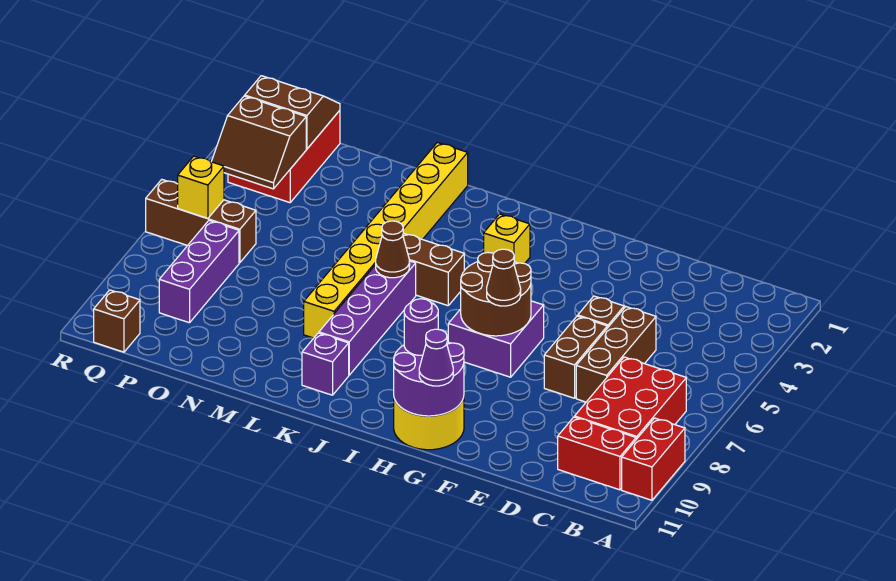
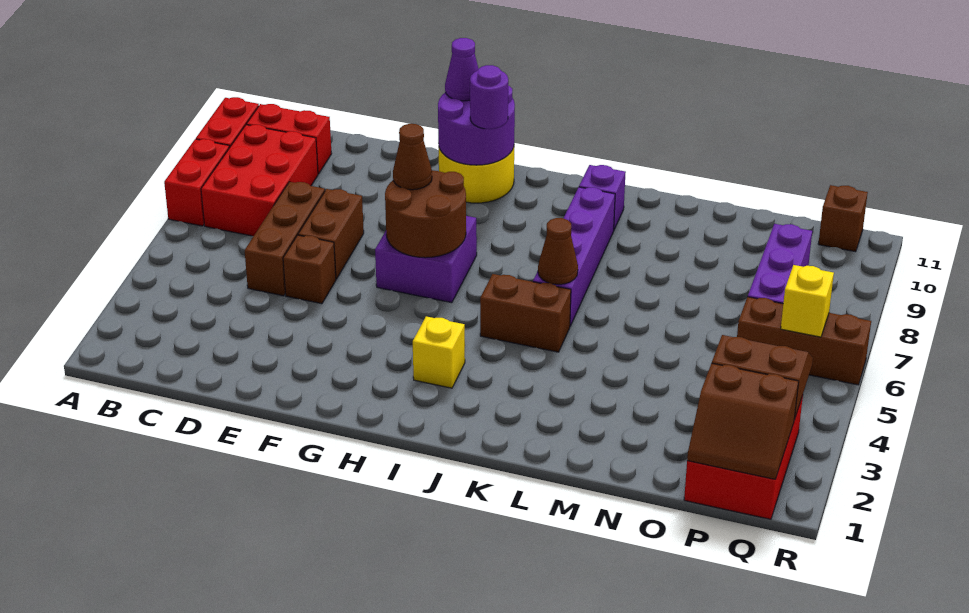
none -> red brick A7:A8 level 1
yellow brick L1:L8 level 1 -> none

